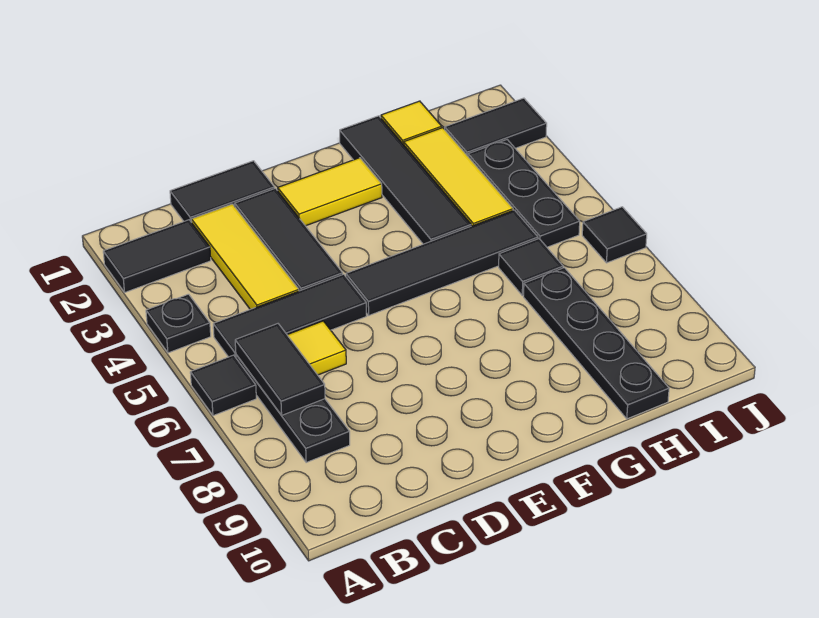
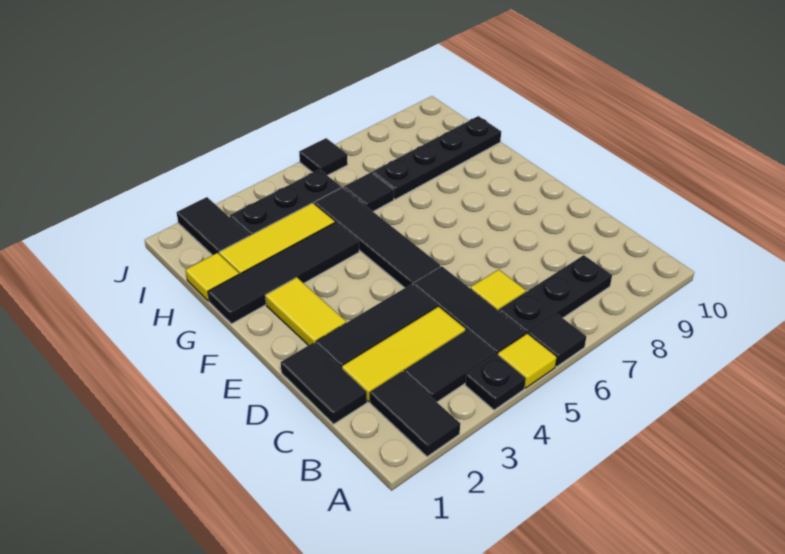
none -> yellow tile A5 level 1
black tile B6:B7 level 2 -> black tile B3:B4 level 1

